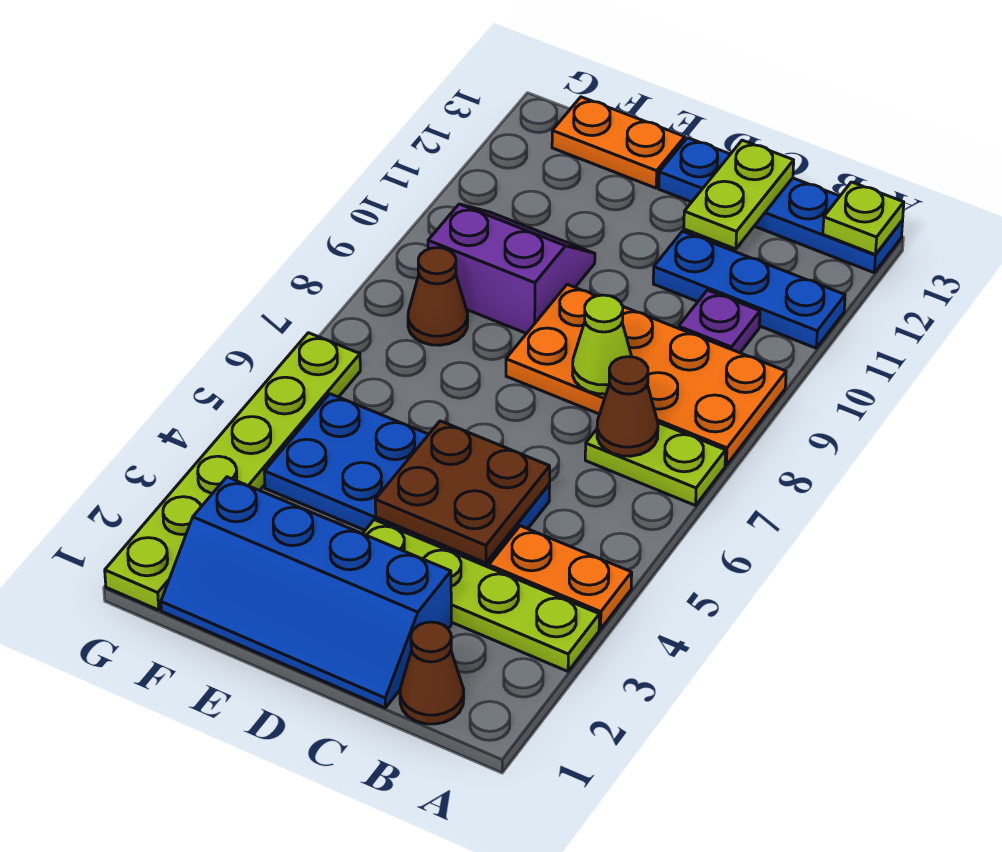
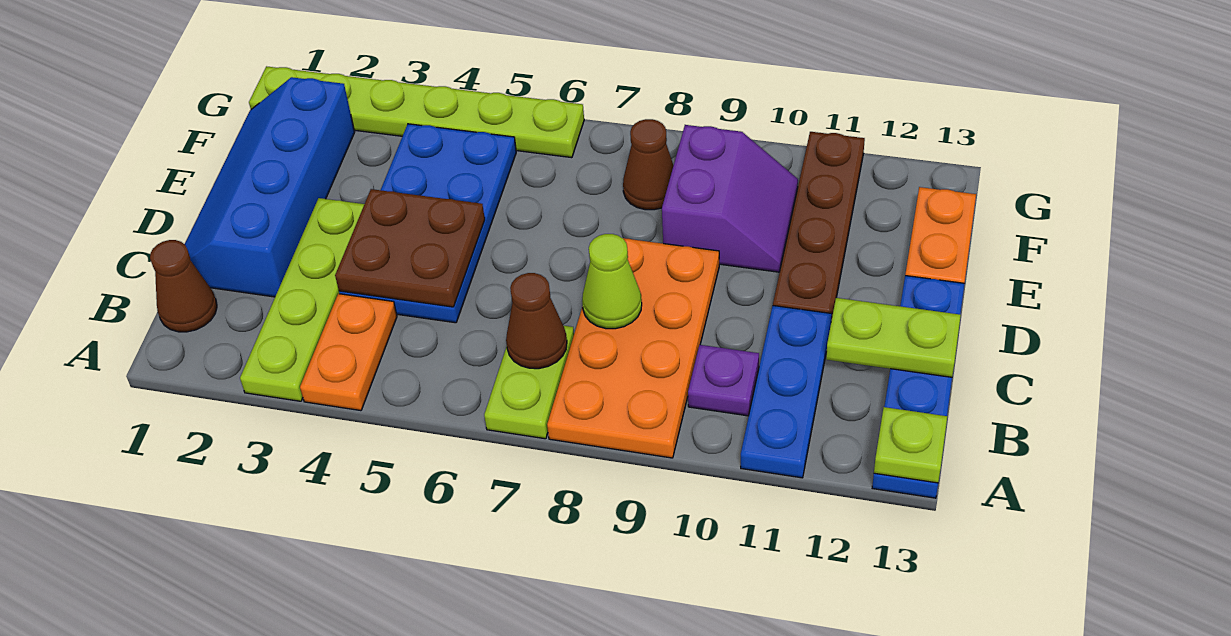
none -> brown plate D11:G11 level 1

